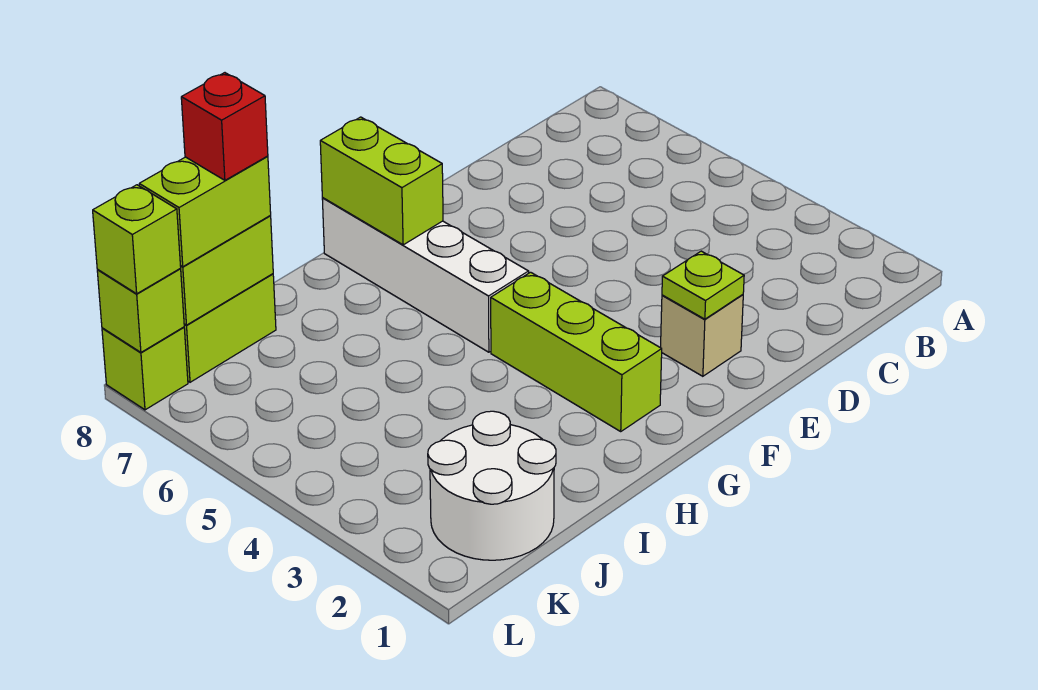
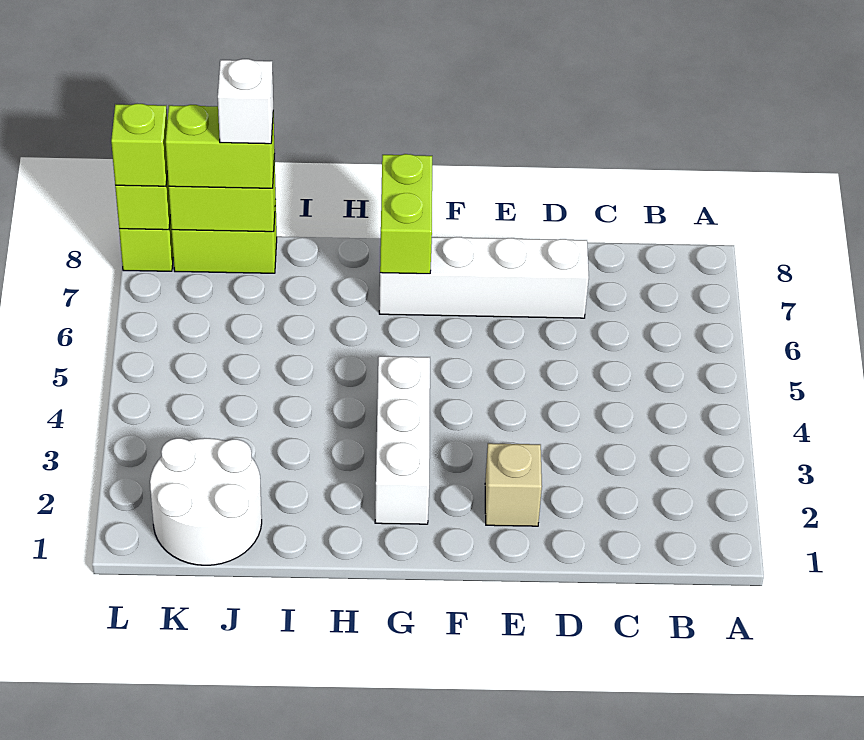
lime plate E2 level 2 -> none
lime brick G2:G4 level 1 -> white brick G2:G4 level 1
white brick G5:G8 level 1 -> white brick D7:G7 level 1
red brick J8 level 4 -> white brick J8 level 4

